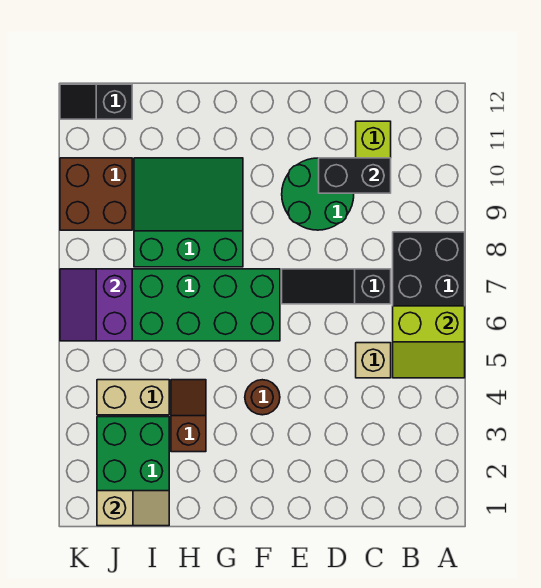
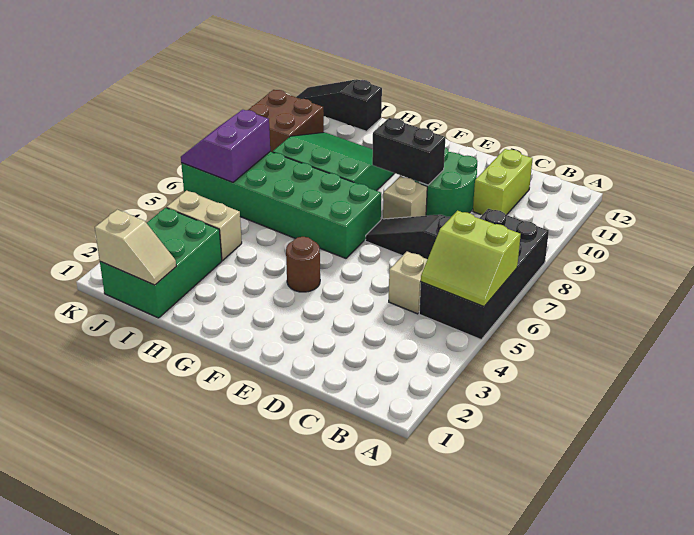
black brick C10:D10 level 2 -> black brick E9:F9 level 2
none -> tan brick E8 level 1
brown slope H3:H4 level 1 top 3 -> none
black slope J12:K12 level 1 top J -> black slope I12:K12 level 1 top I

